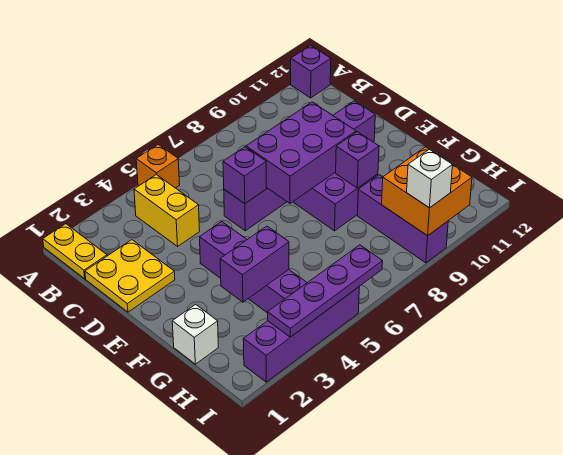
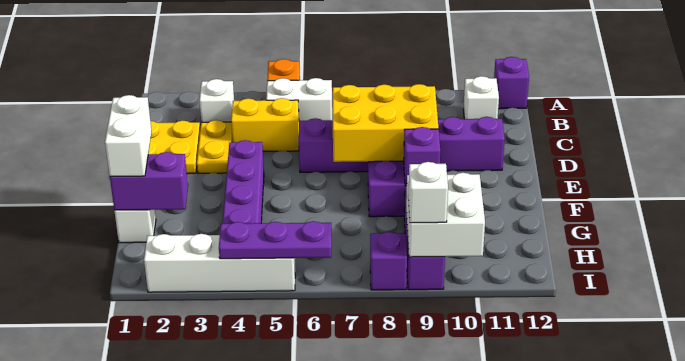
yellow plate A1:B1 level 1 -> yellow plate C3:D3 level 1
none -> white brick B3 level 1
yellow brick B4:C4 level 1 -> yellow brick C4:C5 level 1
none -> white brick B5:B6 level 1
none -> white brick B11 level 1
purple brick D6 level 2 -> purple brick I8 level 1
purple brick D7:E9 level 2 -> yellow brick D7:E9 level 2
none -> white brick F1:G1 level 3
purple brick G3:G4 level 2 -> purple brick G1:G2 level 2
orange brick H9:I10 level 2 -> white brick H9:I10 level 2
purple brick I2:I5 level 1 -> white brick I2:I5 level 1
purple plate I3:I6 level 2 -> purple plate I4:I6 level 2

